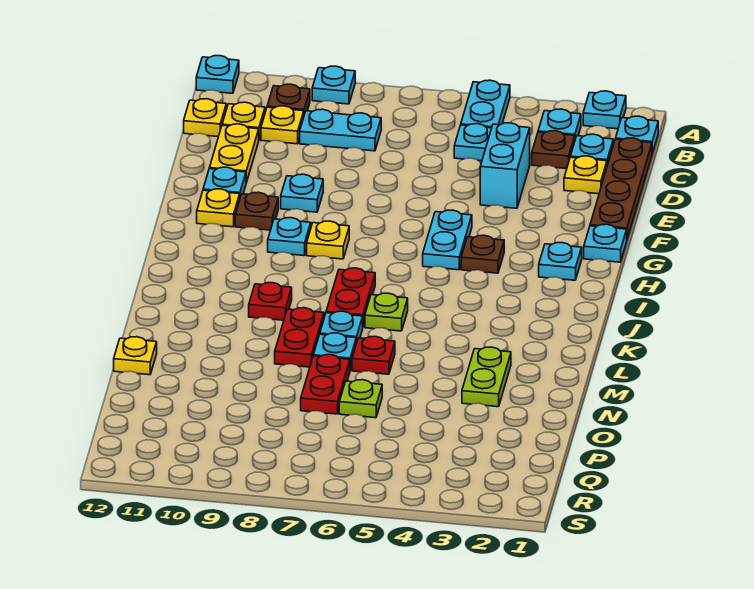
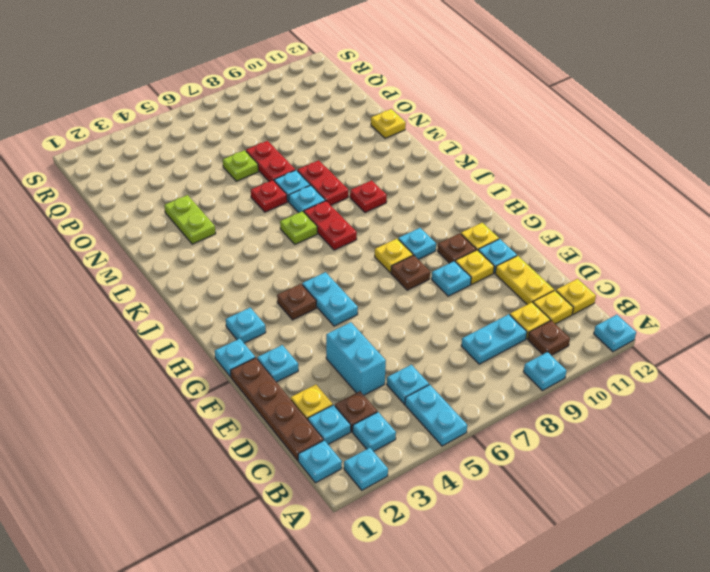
none -> cyan plate F2 level 1
none -> yellow plate F10 level 1
none -> brown plate G8 level 1

